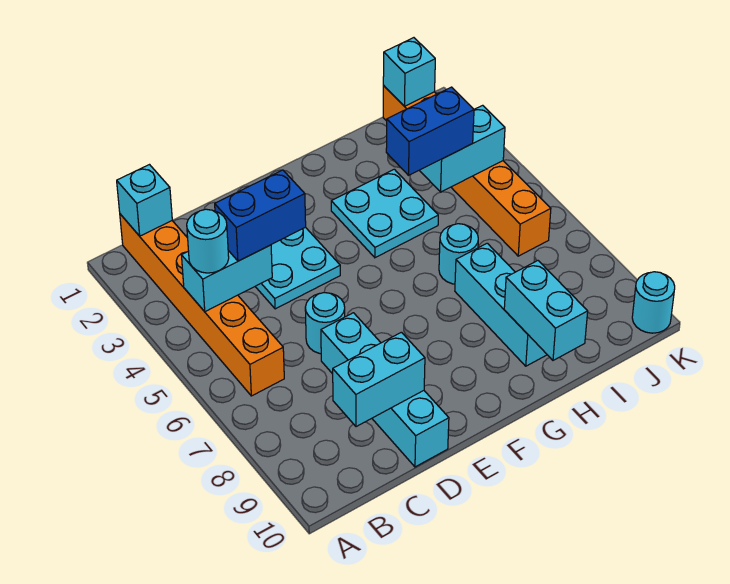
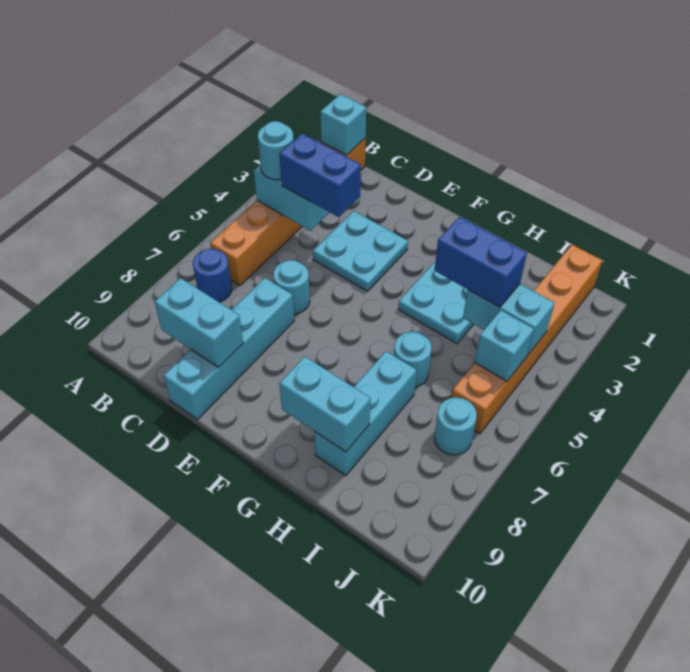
none -> blue round brick B7 level 1
cyan brick H9:H10 level 2 -> cyan brick G9:H9 level 2
cyan brick J1 level 2 -> cyan brick J5 level 2
cyan round brick K10 level 1 -> cyan round brick J7 level 1

